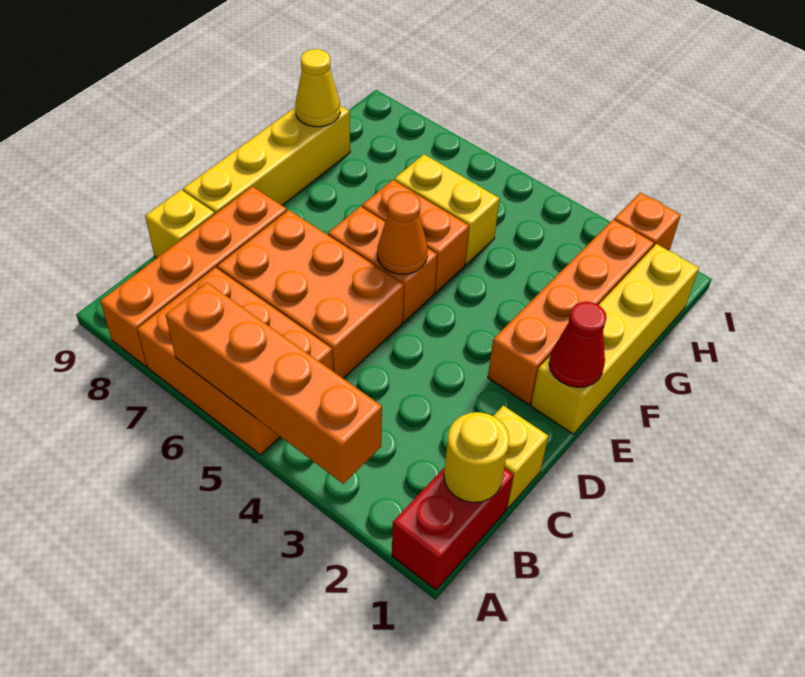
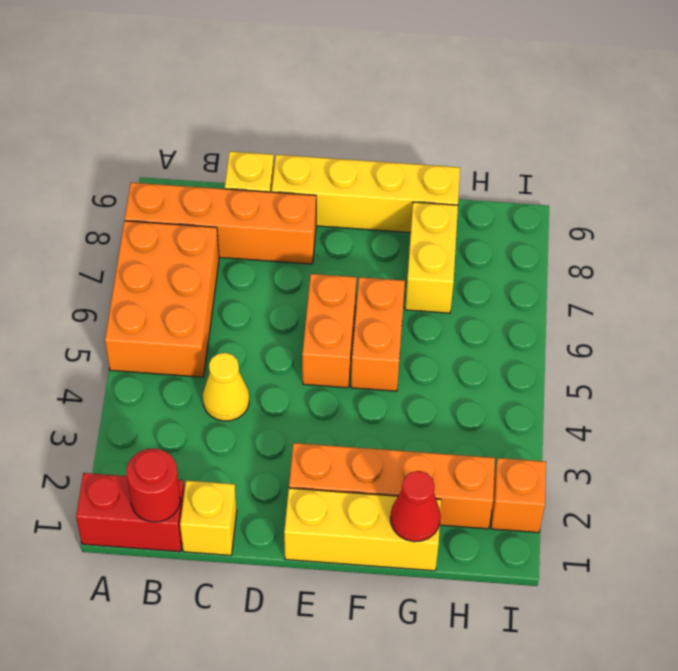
orange brick A3:A6 level 2 -> none
yellow round brick B1 level 2 -> red round brick B1 level 2
orange brick C5:D7 level 1 -> none
yellow brick E1:H1 level 1 -> yellow brick E1:G1 level 1
red cone E1 level 2 -> red cone G1 level 2
orange cone E5 level 2 -> none
yellow brick G5:G6 level 1 -> yellow brick G7:G8 level 1
yellow cone G9 level 2 -> yellow cone C4 level 1

